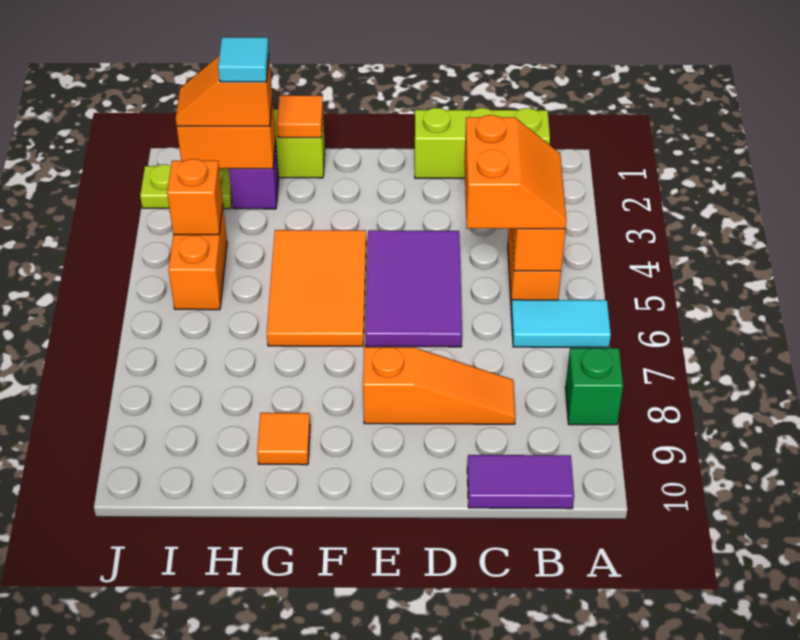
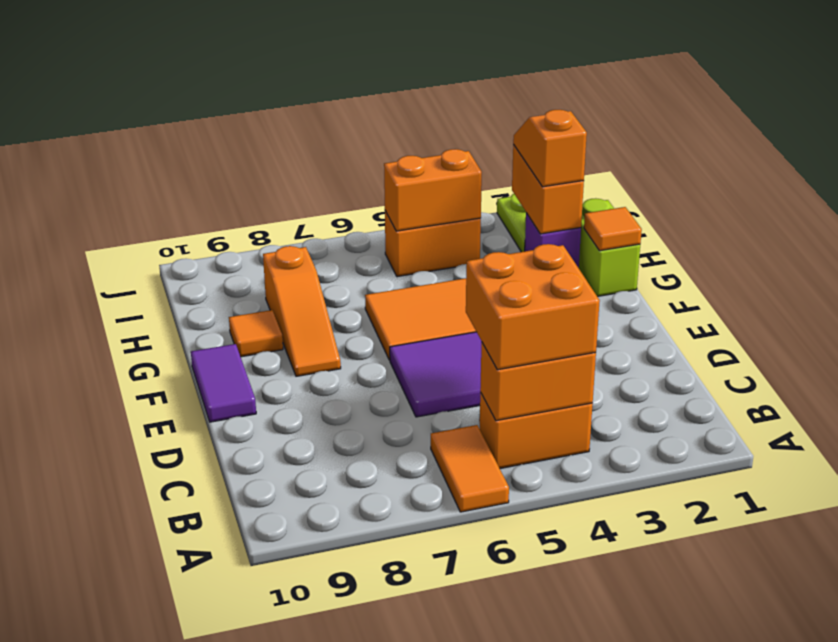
cyan tile A6:B6 level 1 -> orange tile A6:B6 level 1
green brick A8 level 1 -> none
lime brick B1:D1 level 1 -> none
orange slope B4:C5 level 3 top C -> orange brick B4:C5 level 3
purple tile B10:C10 level 1 -> purple tile E10:F10 level 1
orange slope C8:E8 level 1 top E -> orange slope F8:H8 level 1 top H
cyan tile H2 level 4 -> none
orange brick I4 level 2 -> orange brick I4:I5 level 2

